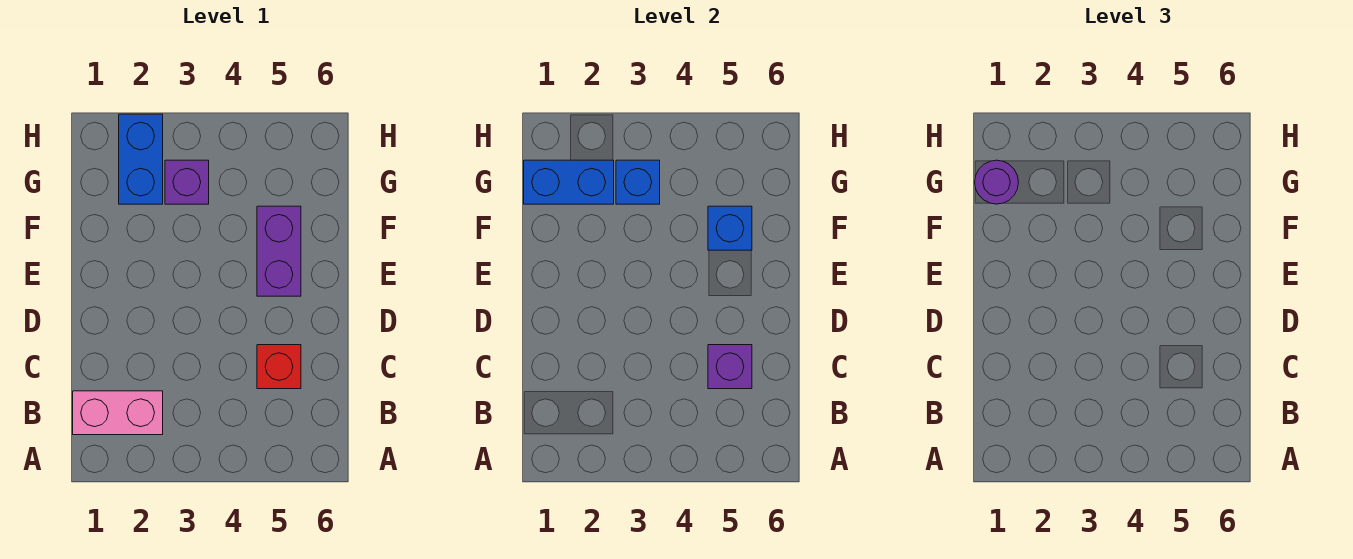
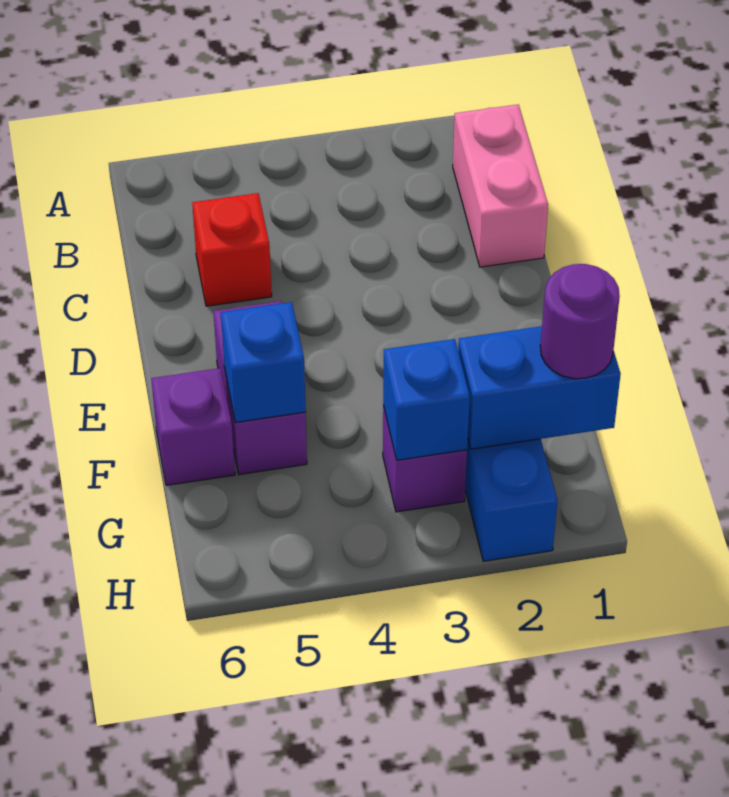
pink brick B1:B2 level 1 -> pink brick B1:C1 level 1
purple brick C5 level 2 -> purple brick F6 level 1

